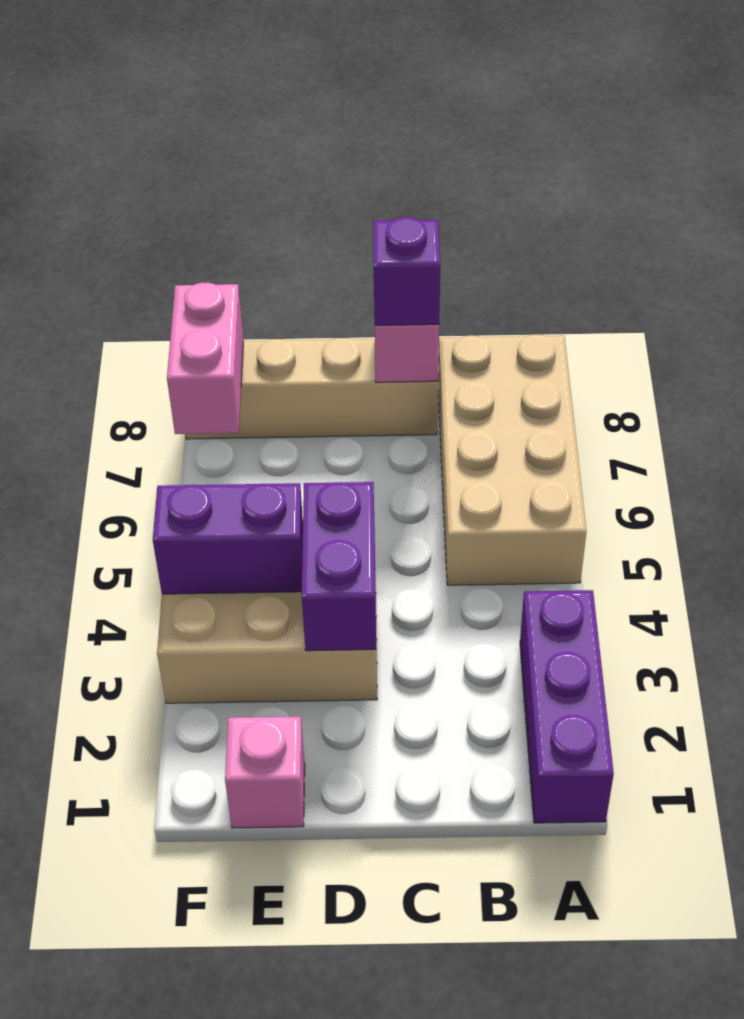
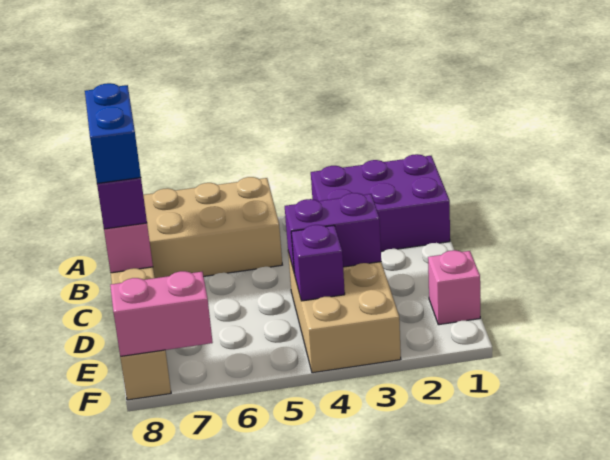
purple brick A1:A3 level 1 -> purple brick A1:B3 level 1
none -> blue brick B8:C8 level 4
purple brick E4:F4 level 2 -> purple brick E4 level 2

